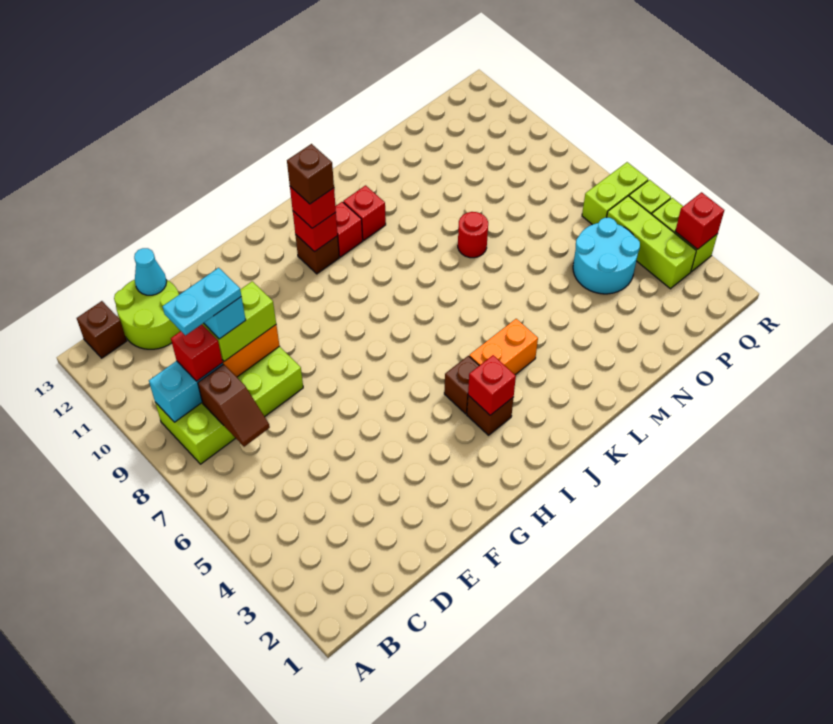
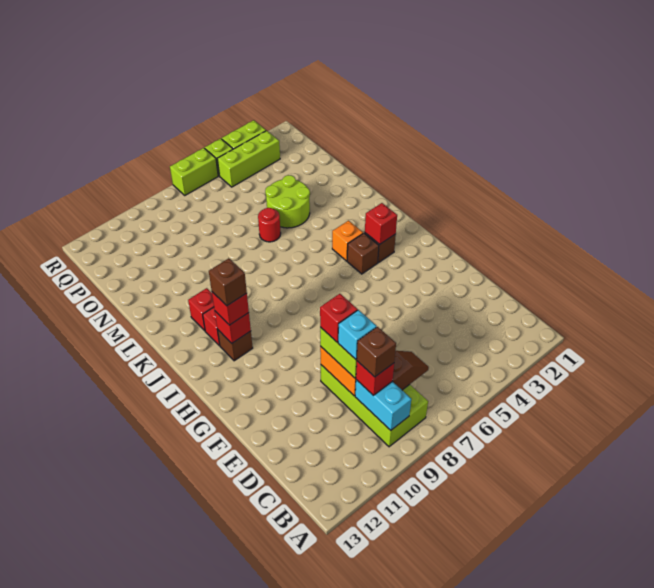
brown brick B13 level 1 -> brown brick C9 level 4
cyan plate C9:D9 level 5 -> none
lime round brick C12:D13 level 1 -> lime round brick M4:N5 level 1
cyan cone D13 level 2 -> none
orange brick J4:K4 level 1 -> orange brick J4 level 1
red round brick M8 level 1 -> red round brick M6 level 1
cyan round brick O4:P5 level 1 -> none
lime brick Q6:R6 level 1 -> lime brick R6:R7 level 1
red brick R3 level 2 -> red brick E9 level 4

